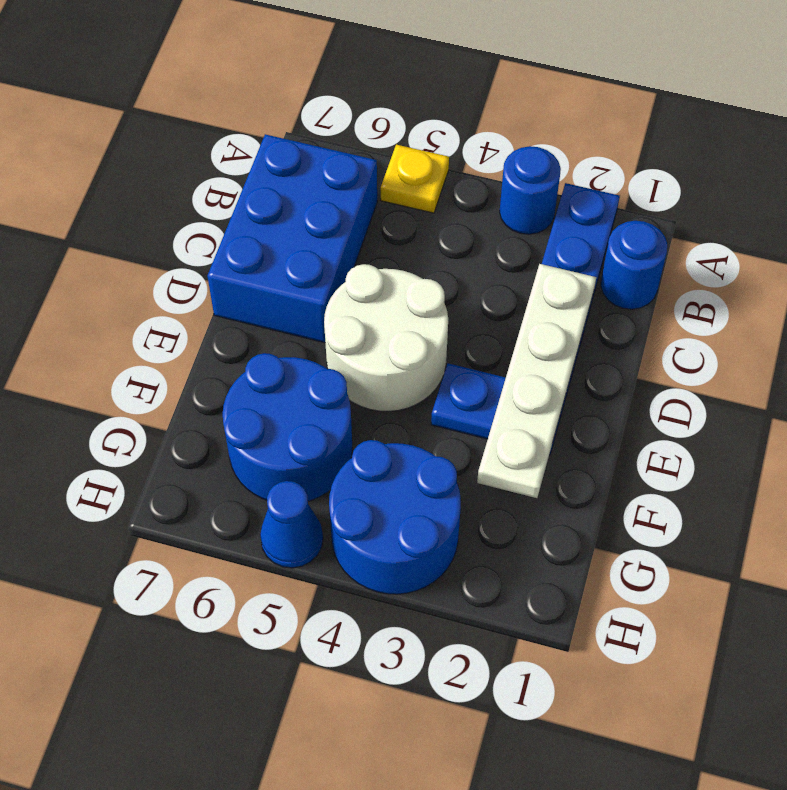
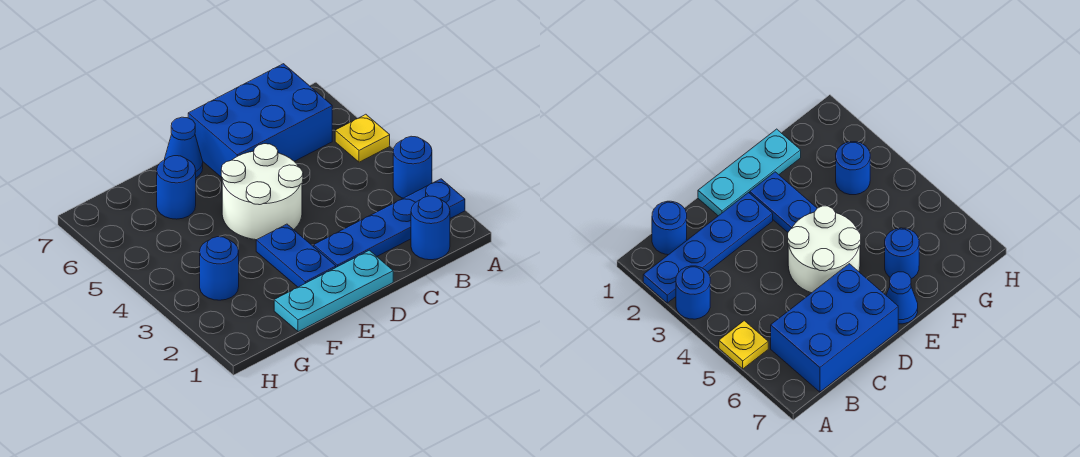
white plate C2:F2 level 2 -> none
none -> cyan plate D1:F1 level 1
blue round brick F5:G6 level 1 -> blue round brick F6 level 1
blue round brick G3:H4 level 1 -> blue round brick G3 level 1
blue cone H5 level 1 -> blue cone E7 level 1

